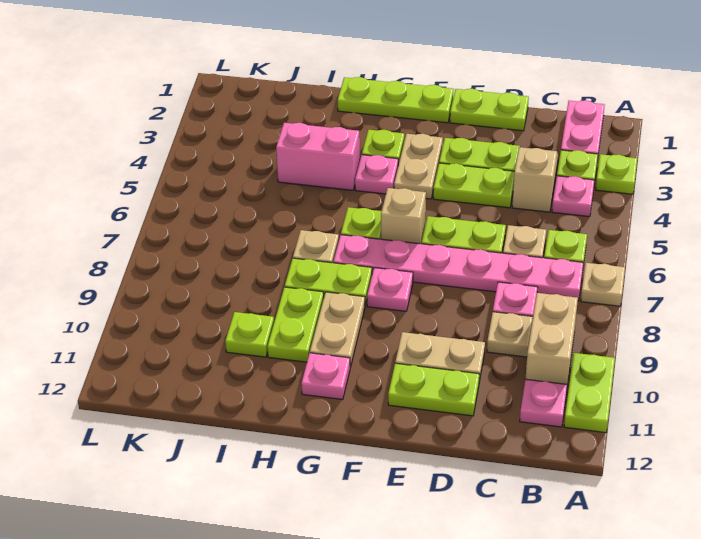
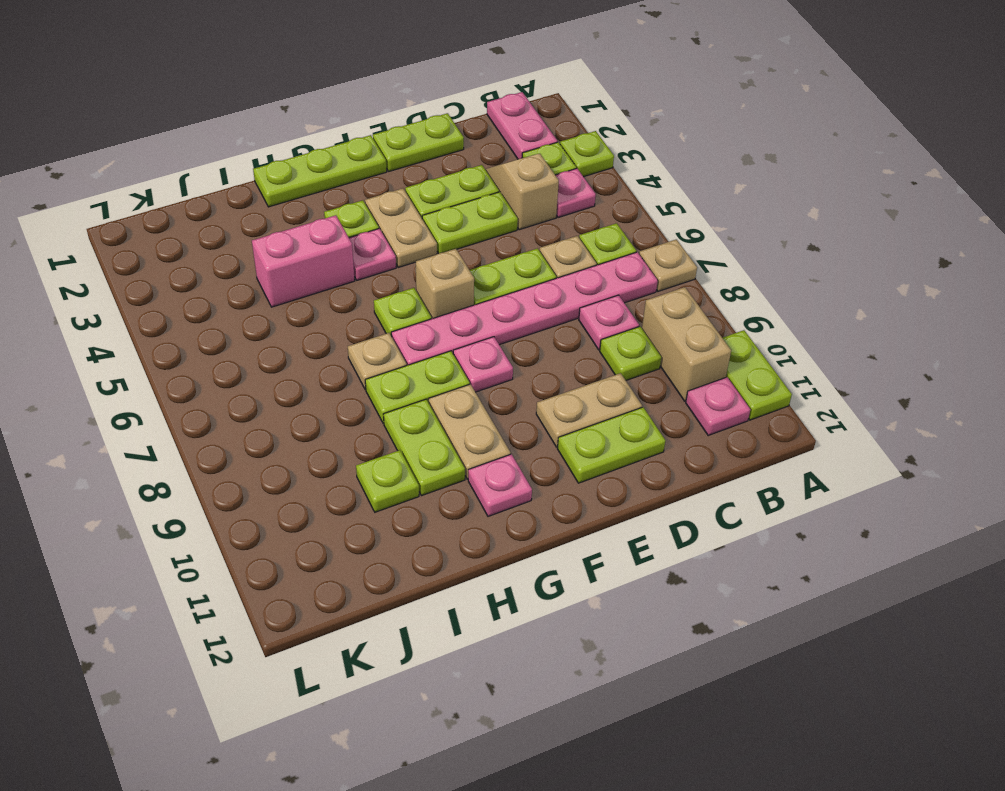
tan plate C9 level 1 -> lime plate C9 level 1

